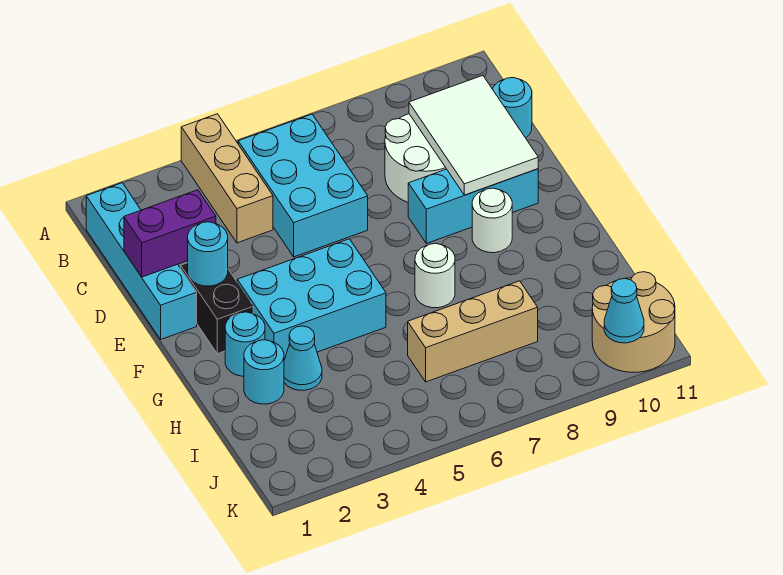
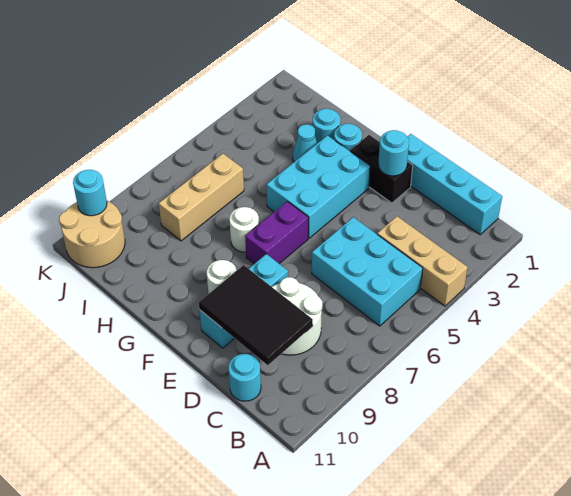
white tile C9:E10 level 2 -> black tile C9:E10 level 2
purple brick D1:D2 level 2 -> purple brick F6:F7 level 1
cyan cone K10 level 2 -> cyan round brick K10 level 2

